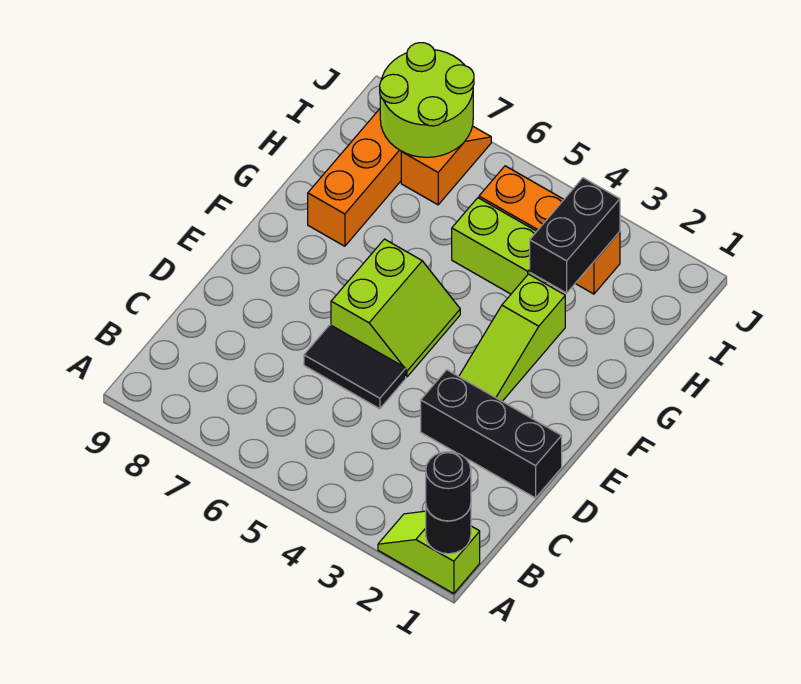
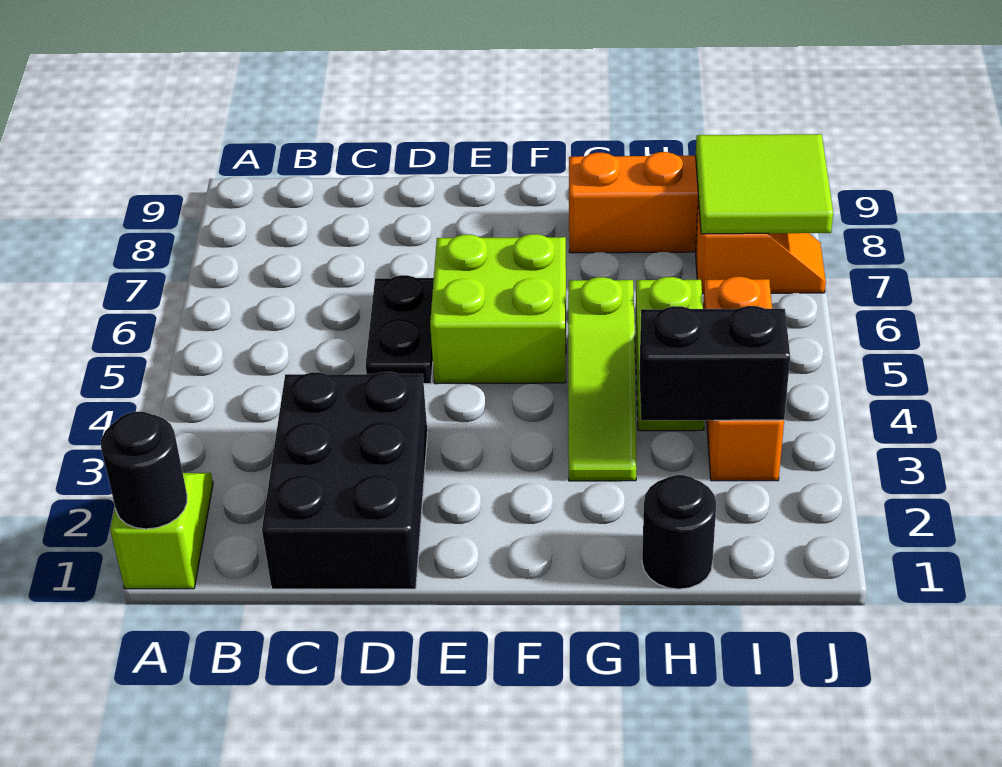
black round brick A1 level 3 -> black round brick H1 level 1
black brick D1:D3 level 1 -> black brick C1:D3 level 1
black tile D5:D6 level 1 -> black plate D5:D6 level 1
lime slope E3:G3 level 1 top G -> lime slope G3:G5 level 1 top 5
lime slope E5:F6 level 1 top 6 -> lime brick E5:F6 level 1
lime round brick I7:J8 level 2 -> lime tile I7:J8 level 2

